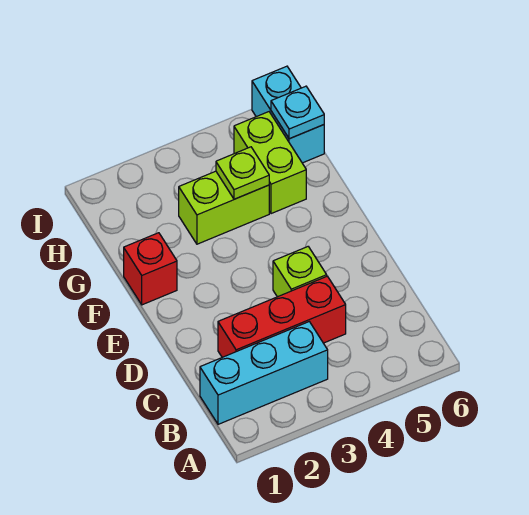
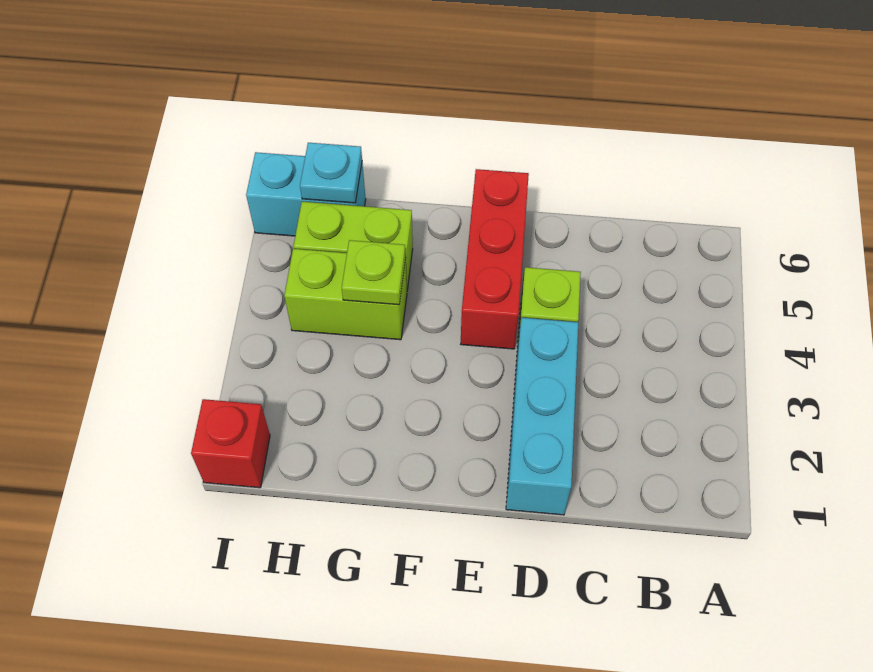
cyan brick B1:B3 level 1 -> cyan brick D1:D3 level 1
red brick C2:C4 level 1 -> red brick E4:E6 level 1
red brick F1 level 1 -> red brick I1 level 1
lime brick G3:G4 level 1 -> lime brick G4:H4 level 1

